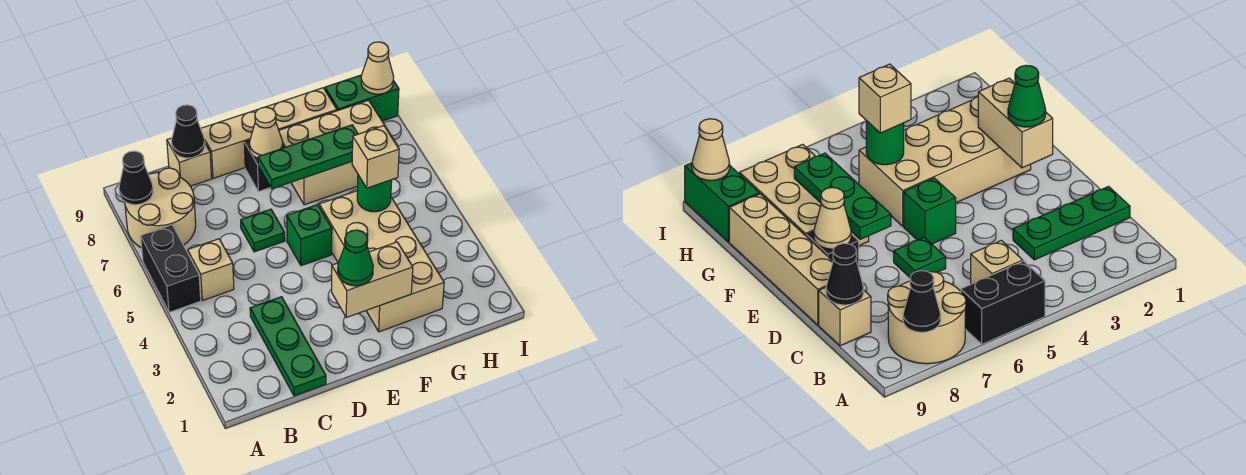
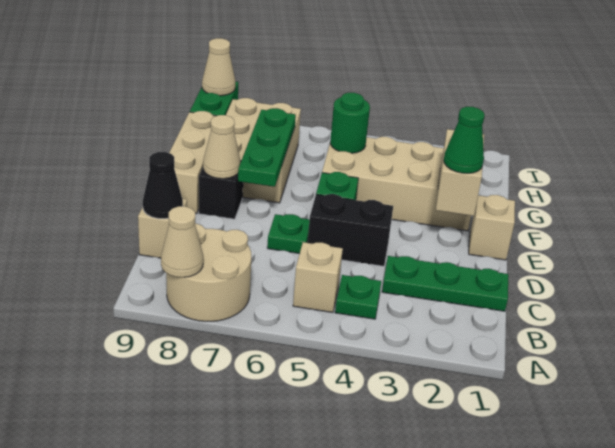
black brick A5:A6 level 1 -> black brick D4:D5 level 1
black cone A8 level 2 -> tan cone A8 level 2
none -> green plate B4 level 1
tan brick D9:G9 level 1 -> tan brick E9:G9 level 1
tan brick G5 level 3 -> tan brick E1 level 1

